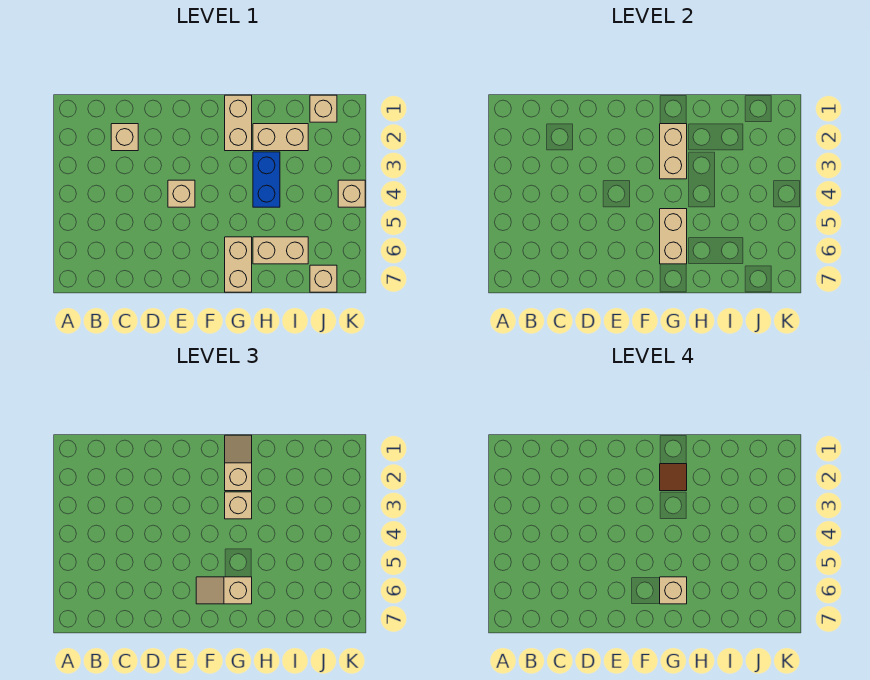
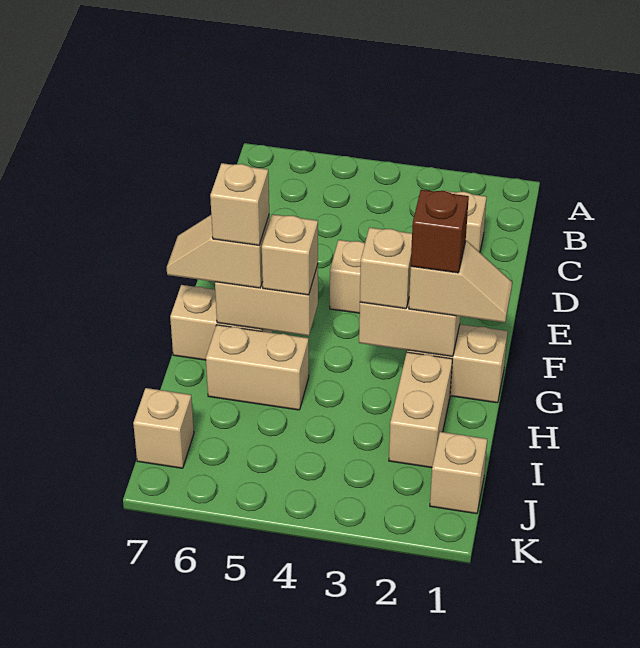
tan slope F6:G6 level 3 top G -> tan slope G6:G7 level 3 top 6
brown tile G2 level 4 -> brown brick G2 level 4
blue brick H3:H4 level 1 -> none
tan brick H6:I6 level 1 -> tan brick H5:H6 level 1
tan brick K4 level 1 -> tan brick G5 level 3

